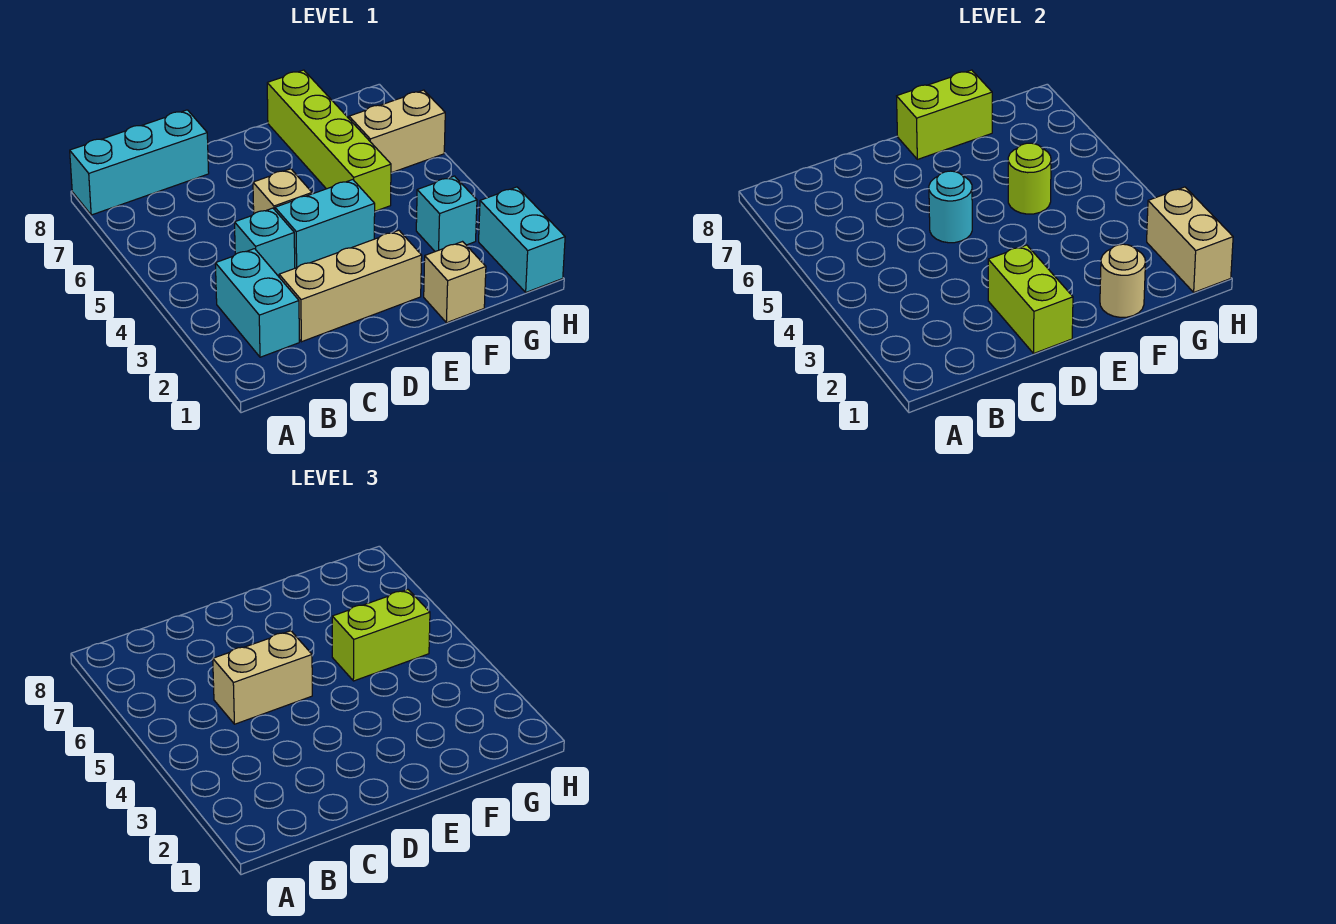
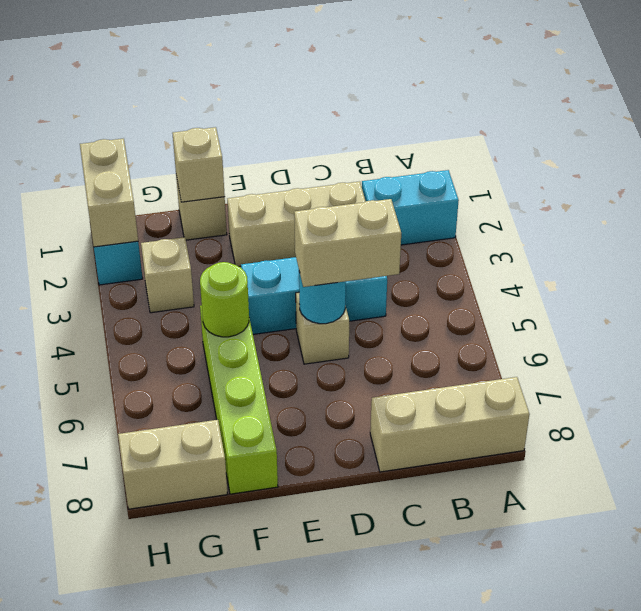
cyan brick A8:C8 level 1 -> tan brick A8:C8 level 1
cyan brick B2:B3 level 1 -> cyan brick A2:B2 level 1
lime brick D1:D2 level 2 -> none
lime brick E8:F8 level 2 -> none
tan round brick F1 level 2 -> tan brick F1 level 2
lime brick F5:G5 level 3 -> none
cyan brick G3 level 1 -> tan brick G3 level 1
tan brick G6:H6 level 1 -> tan brick G8:H8 level 1

